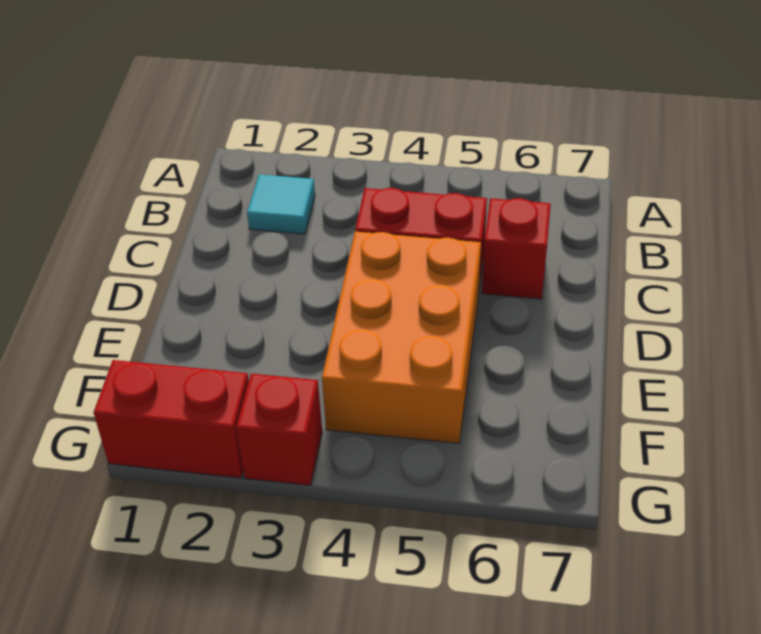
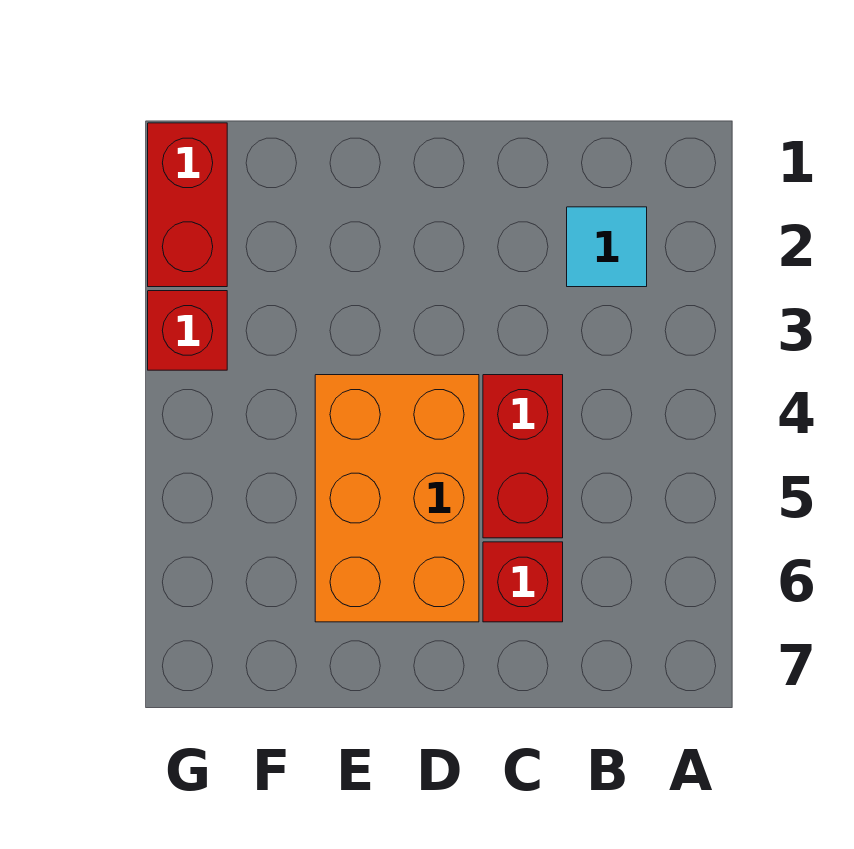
orange brick D4:F5 level 1 -> orange brick D4:E6 level 1

